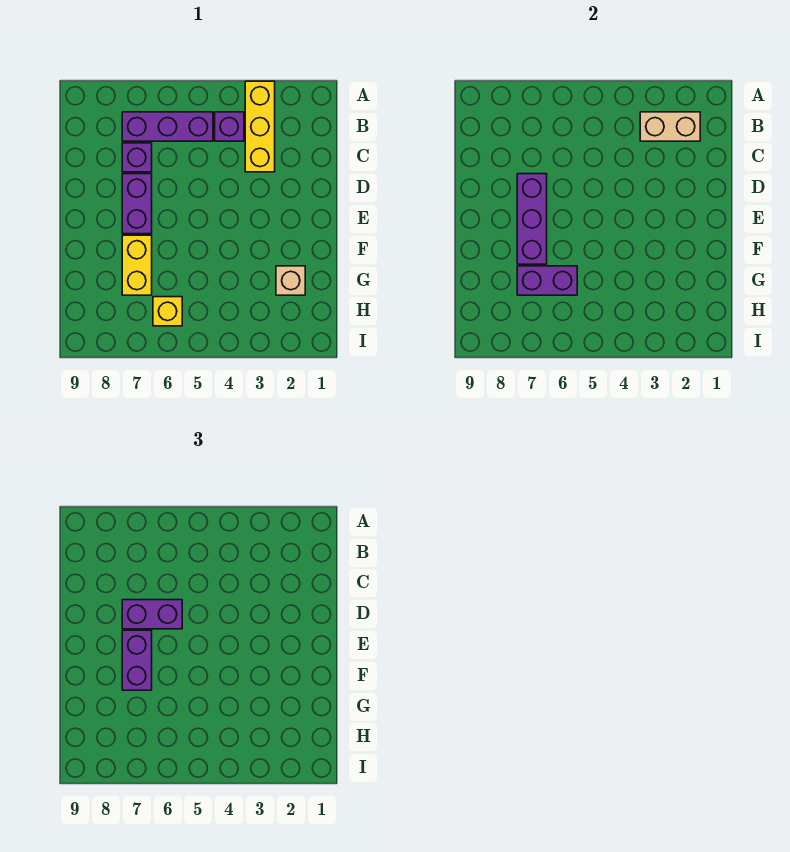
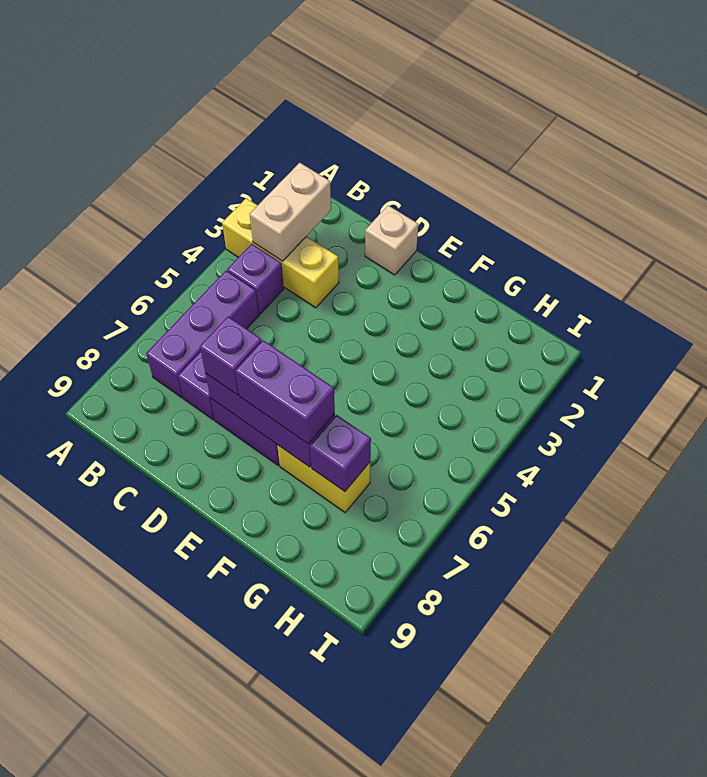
purple brick D6:D7 level 3 -> purple brick D7 level 3
tan brick G2 level 1 -> tan brick D1 level 1
purple brick G6:G7 level 2 -> purple brick G7 level 2
yellow brick H6 level 1 -> none

